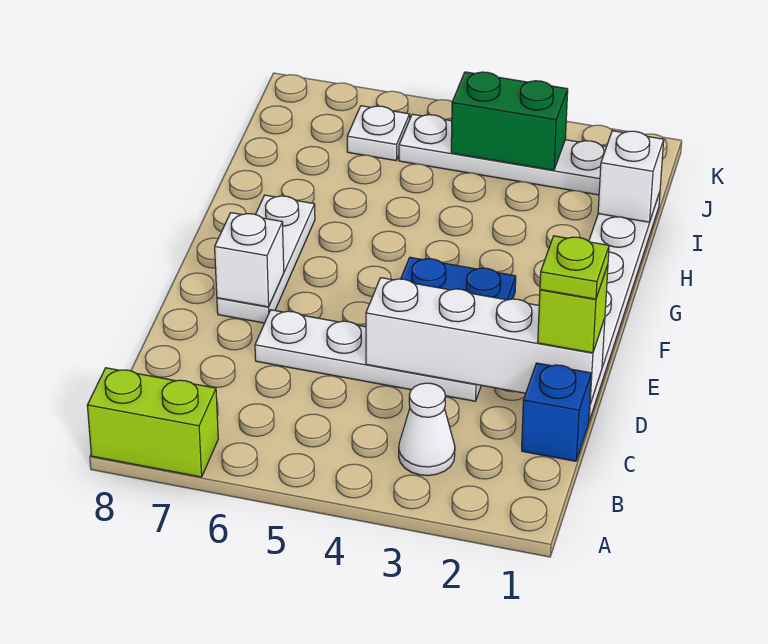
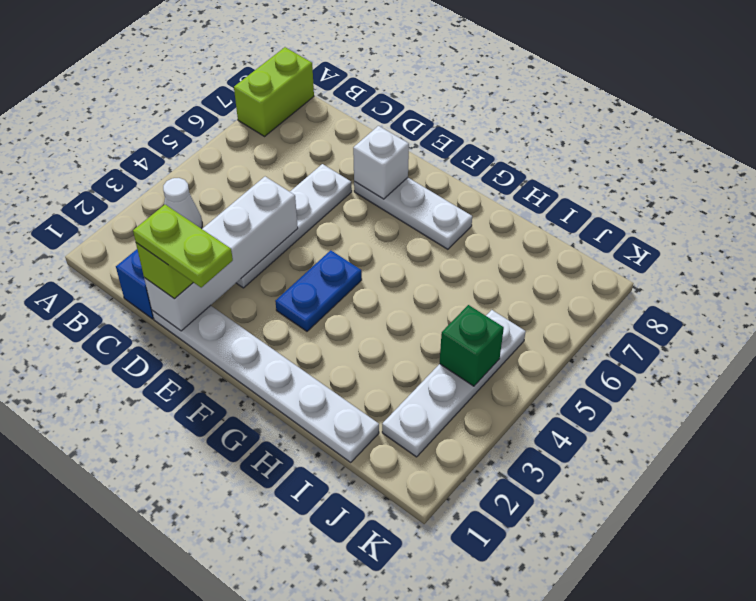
lime plate D1 level 4 -> lime plate D1:E1 level 4
white brick I1 level 2 -> none
green brick J3:J4 level 2 -> green brick J4 level 2
white plate J6 level 1 -> none

